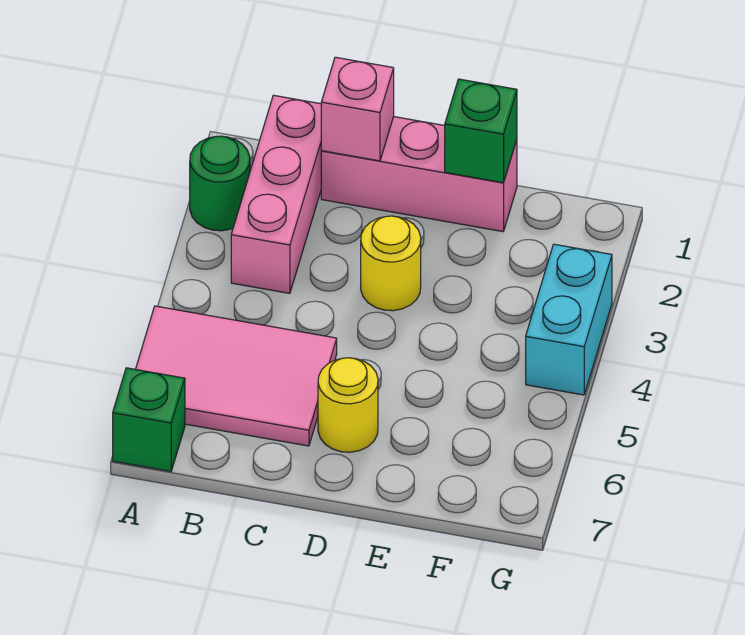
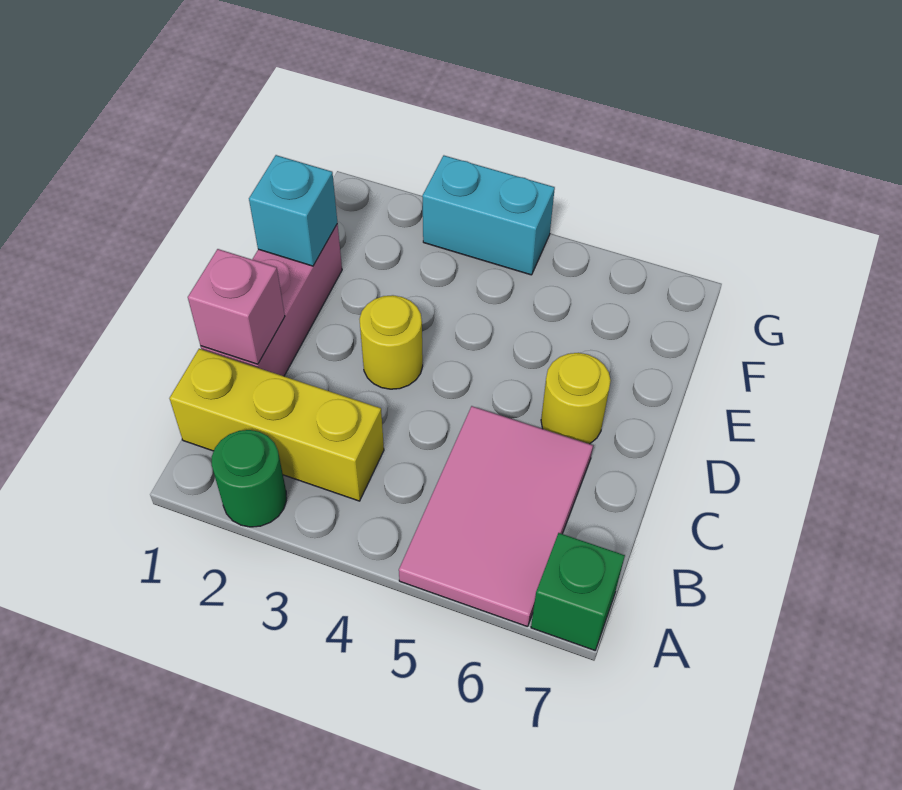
pink brick B1:B3 level 1 -> yellow brick B1:B3 level 1
green brick E1 level 2 -> cyan brick E1 level 2

